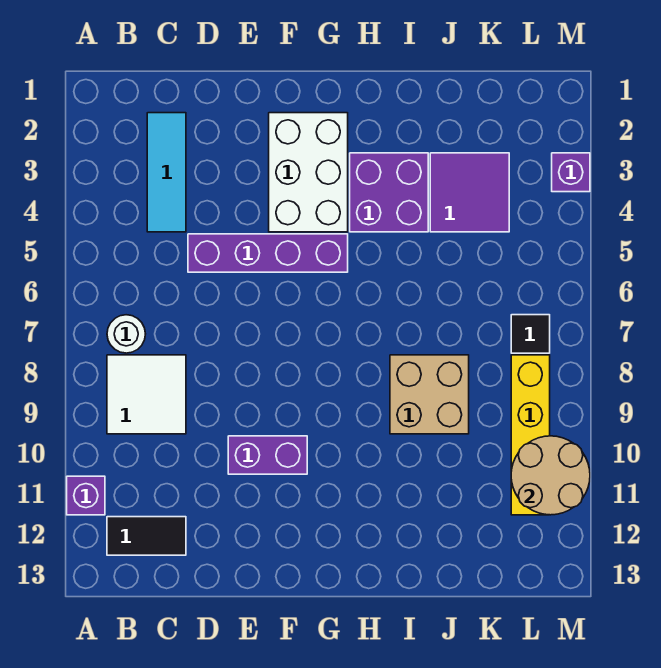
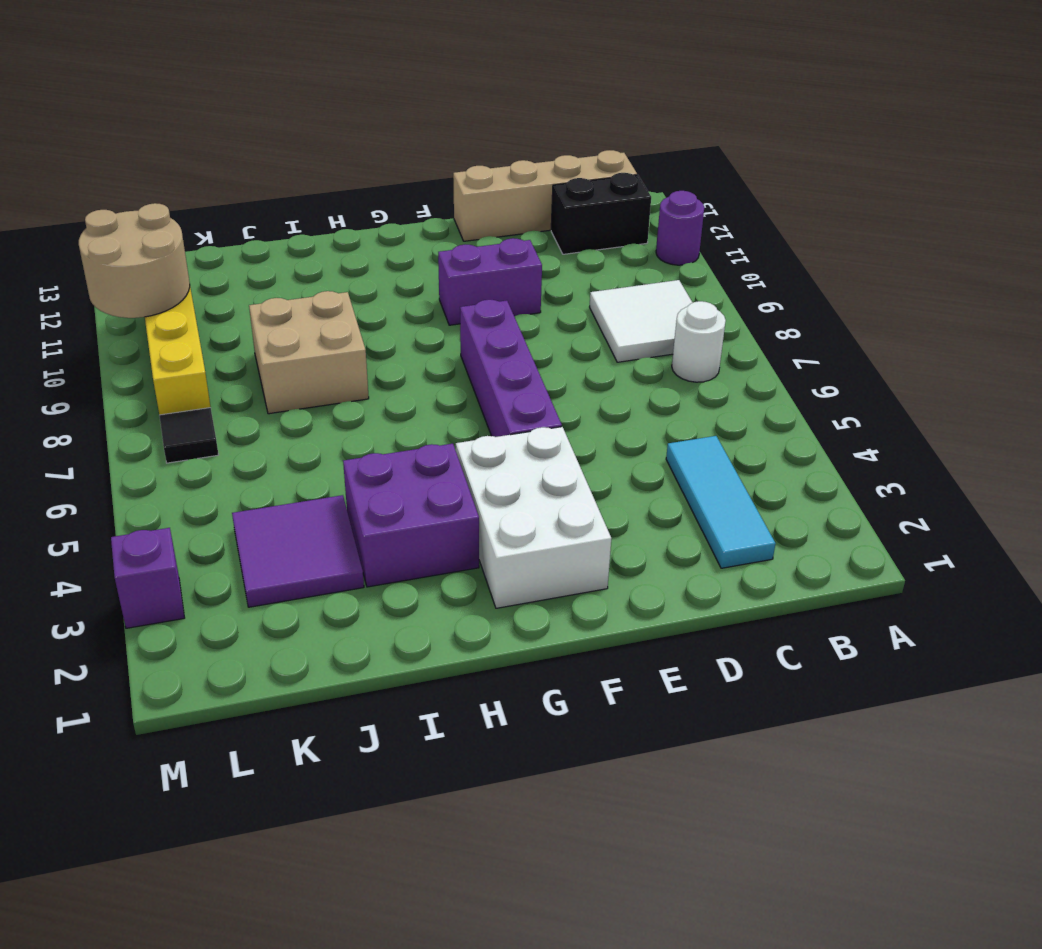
purple brick A11 level 1 -> purple round brick A11 level 1
black tile B12:C12 level 1 -> black brick B12:C12 level 1
none -> tan brick B13:E13 level 1
purple brick D5:G5 level 1 -> purple brick F5:F8 level 1

